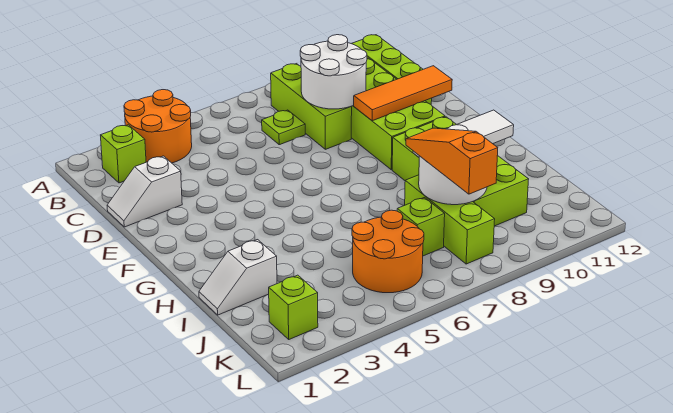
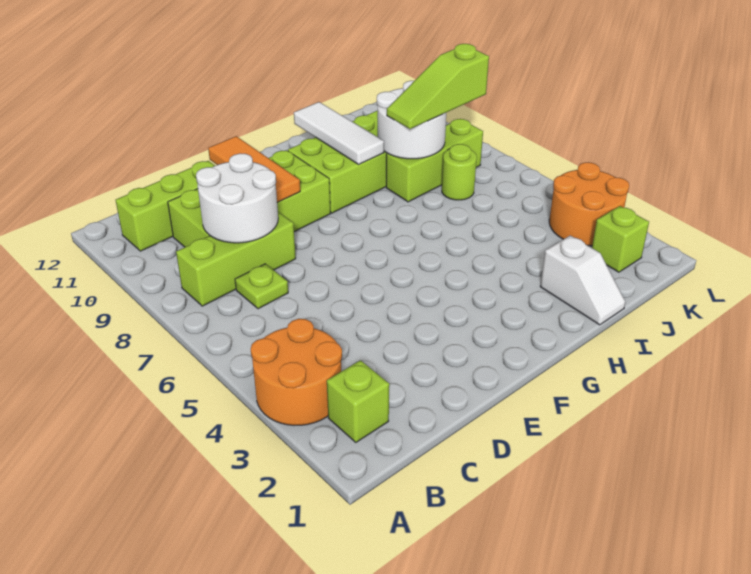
white slope D1:D2 level 1 top 2 -> none
orange slope I8:K8 level 3 top K -> lime slope I8:K8 level 3 top K
orange round brick J5:K6 level 1 -> orange round brick K3:L4 level 1
lime brick J7 level 1 -> lime round brick J7 level 1

